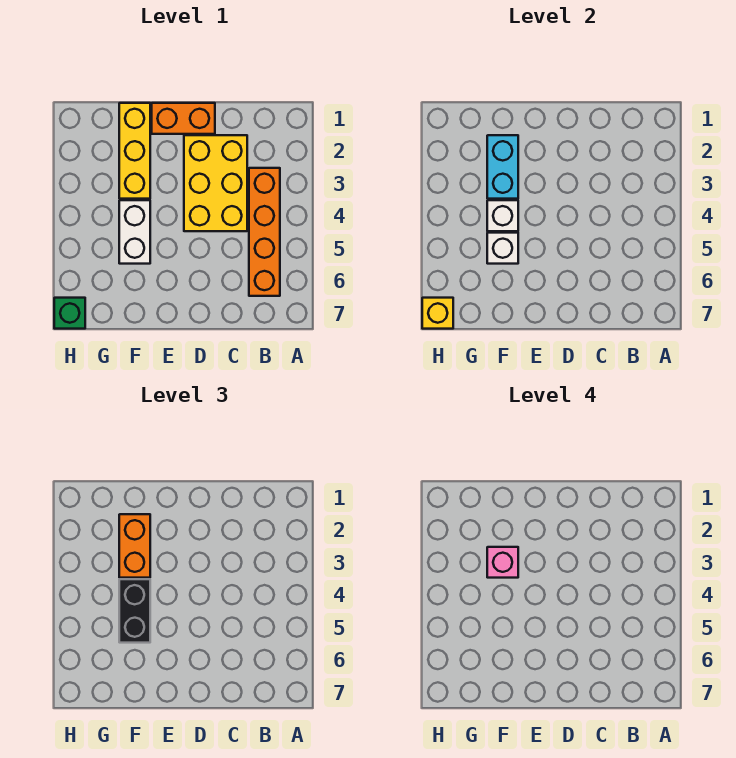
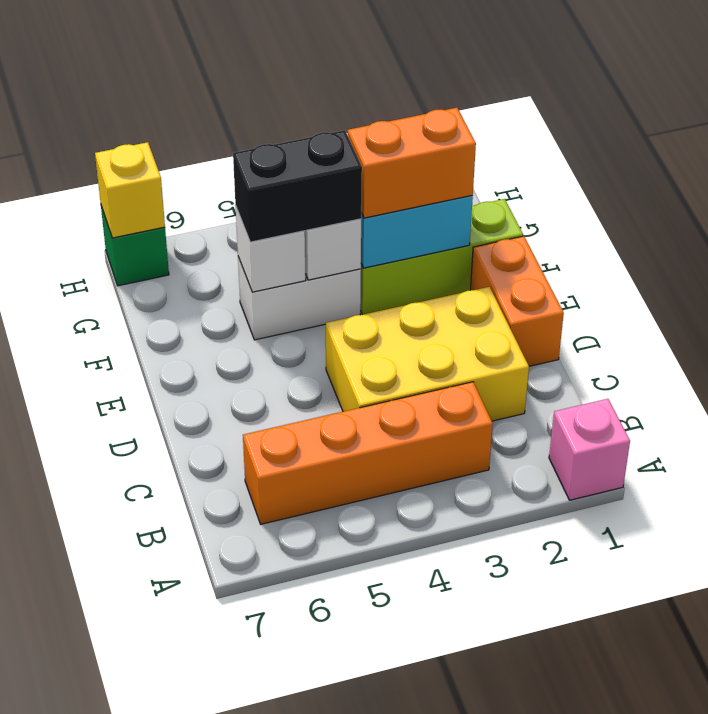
yellow brick F1:F3 level 1 -> lime brick F1:F3 level 1
pink brick F3 level 4 -> pink brick A1 level 1

